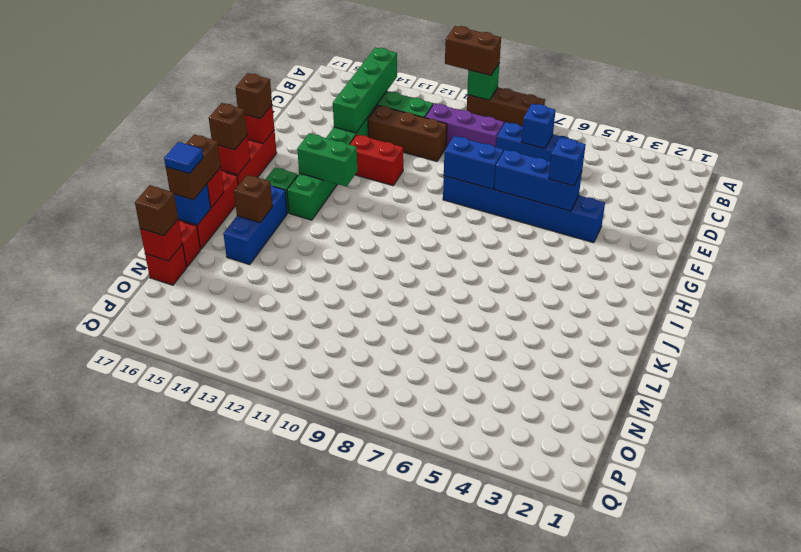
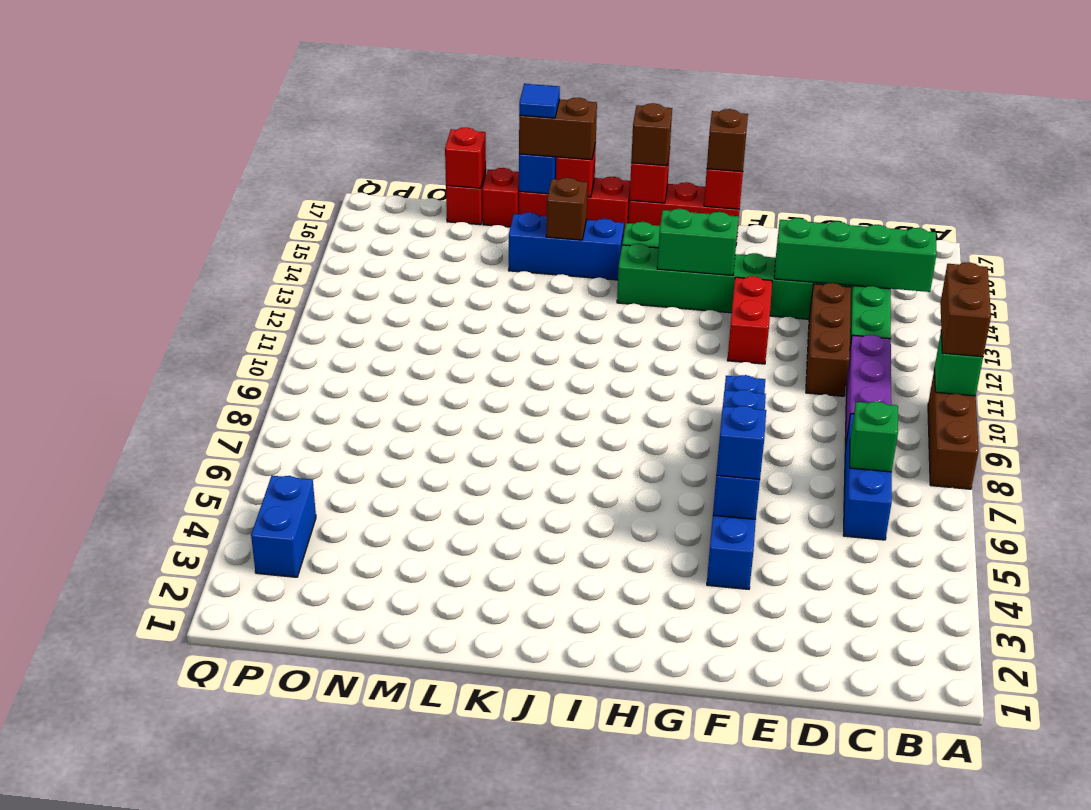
blue brick C7 level 2 -> green brick C7 level 2
blue brick F8:F9 level 2 -> blue brick P3:P4 level 1
green brick H13:H14 level 2 -> green brick G14:H14 level 2
brown brick N17 level 3 -> none

